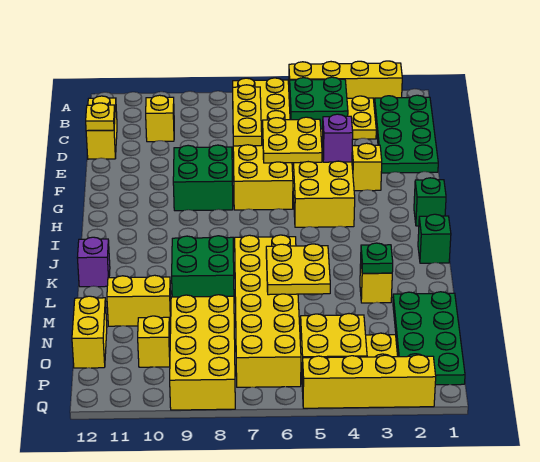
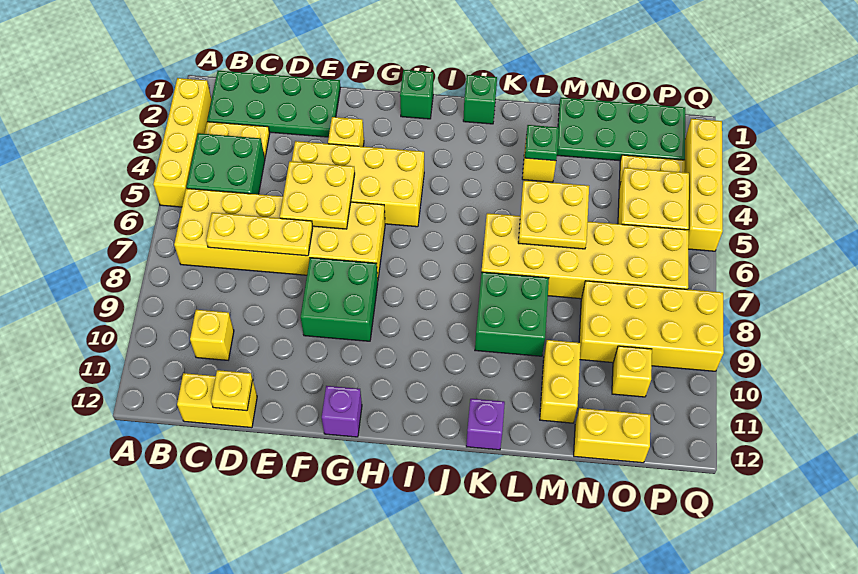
purple brick F4 level 2 -> purple brick G12 level 1

